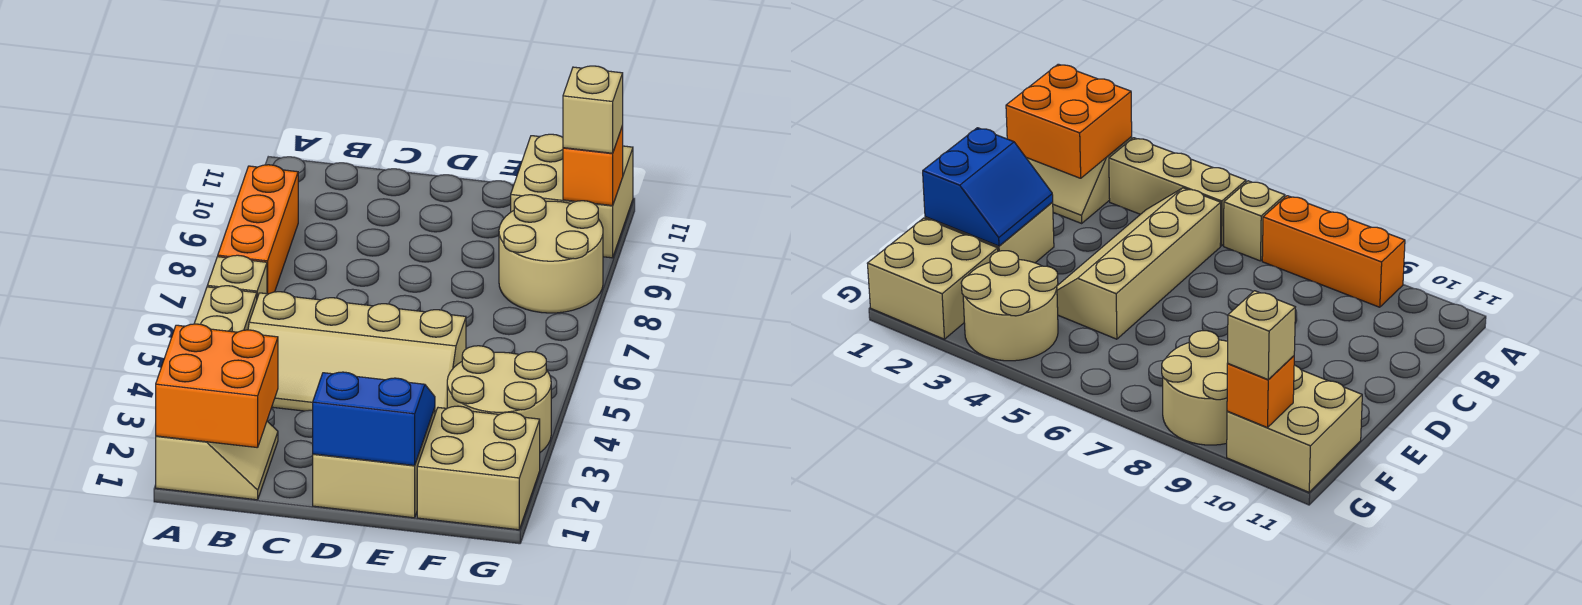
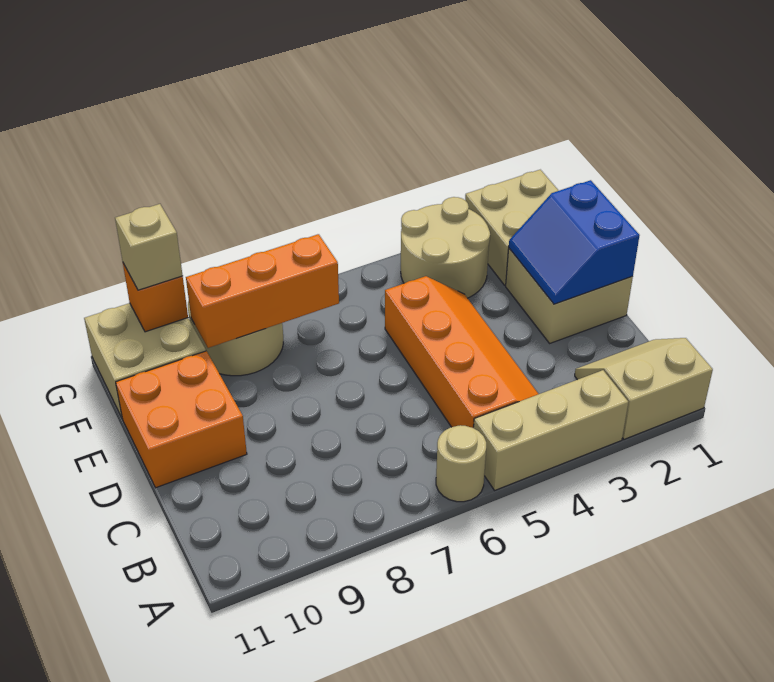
orange brick A1:B2 level 2 -> orange brick D10:E11 level 1
tan brick A6 level 1 -> tan round brick A6 level 1
orange brick A7:A9 level 1 -> orange brick F7:F9 level 2
tan slope B4:E5 level 1 top 5 -> orange slope B4:E5 level 1 top 5

